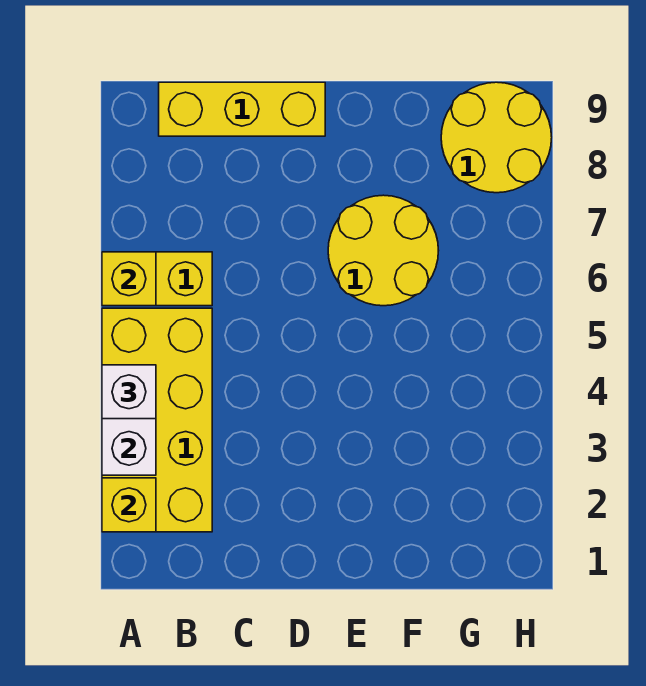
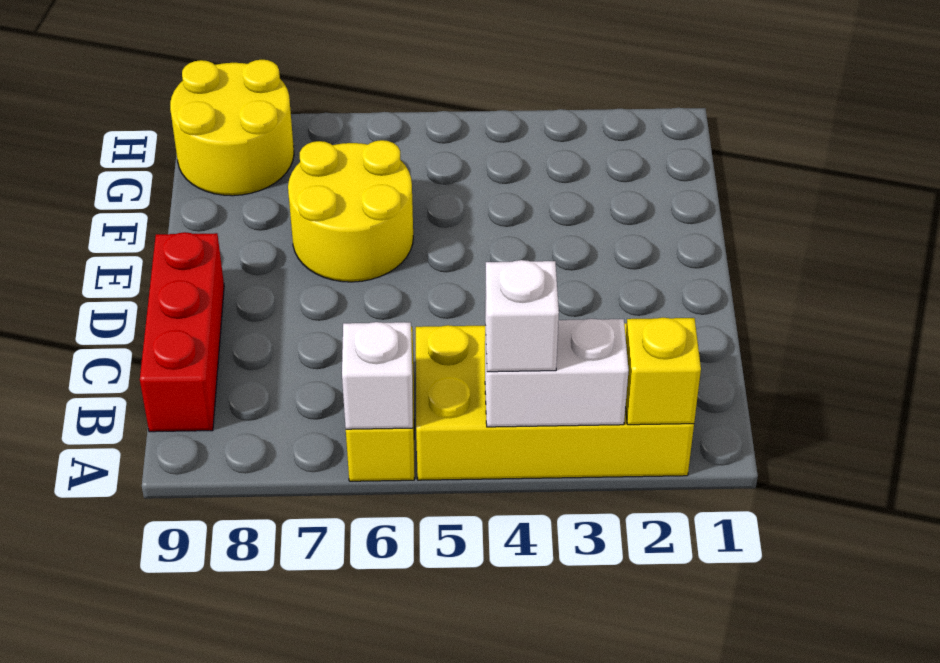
yellow brick A6 level 2 -> white brick A6 level 2
yellow brick B9:D9 level 1 -> red brick B9:D9 level 1

